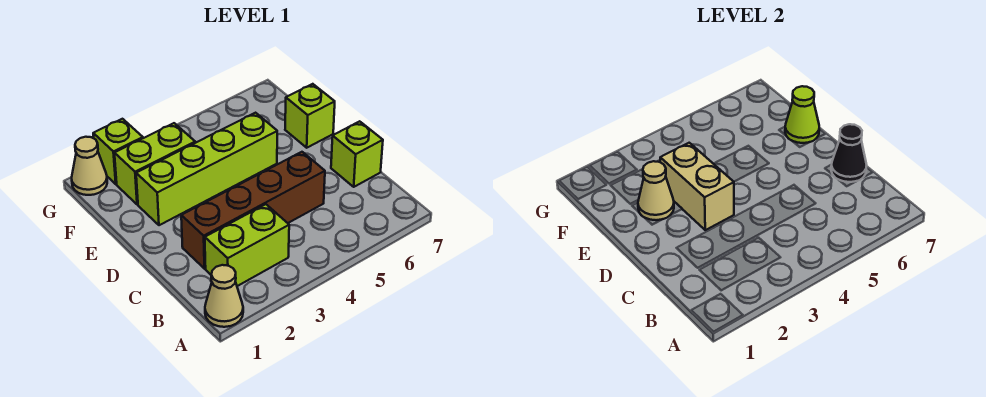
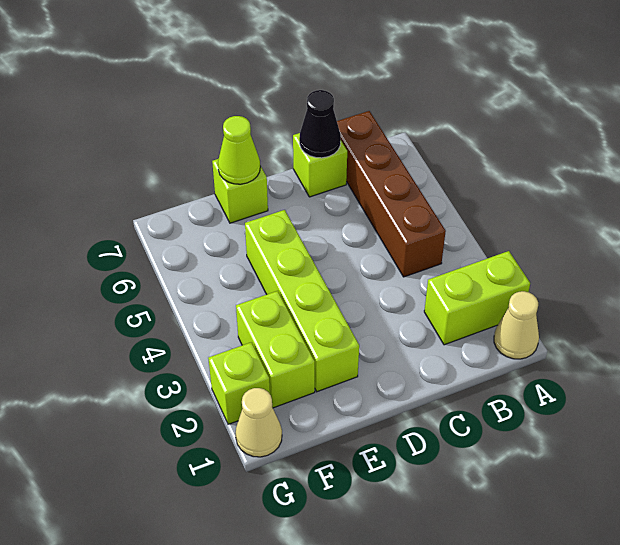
lime brick B2:B3 level 1 -> lime brick A2:B2 level 1
brown brick C2:C5 level 1 -> brown brick B4:B7 level 1
tan brick D3:E3 level 2 -> none
tan cone E2 level 2 -> none

